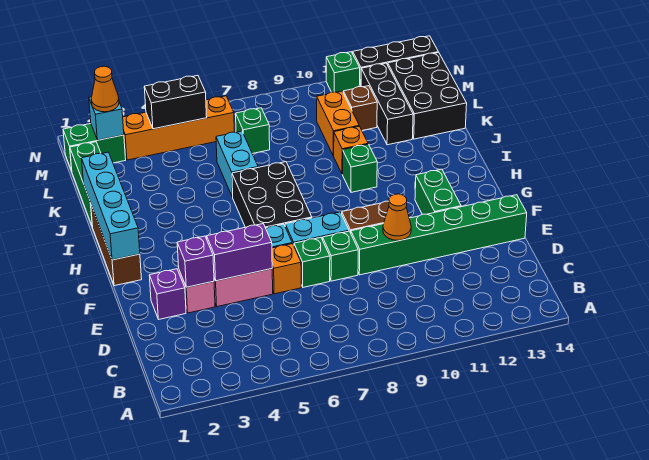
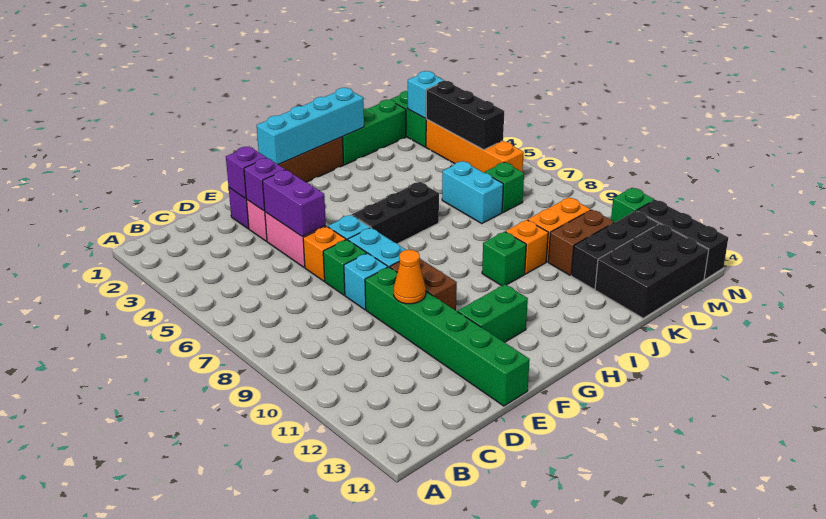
none -> purple brick E2 level 2
green brick E8 level 1 -> cyan brick E8 level 1
black brick G6:I7 level 1 -> black brick G6:I6 level 1
cyan brick J6:K6 level 1 -> cyan brick K6:K7 level 1
brown brick L11 level 1 -> brown brick K11:L11 level 1
orange cone M2 level 3 -> none
black brick M4:M5 level 2 -> black brick M3:M5 level 2

